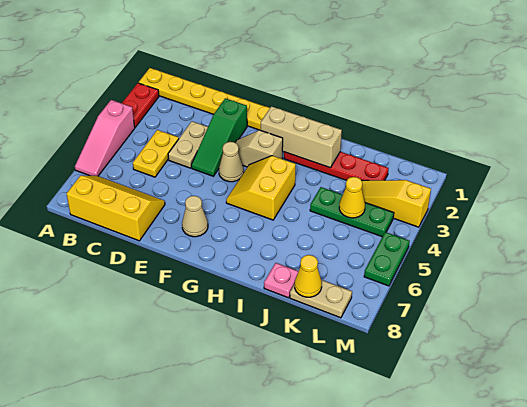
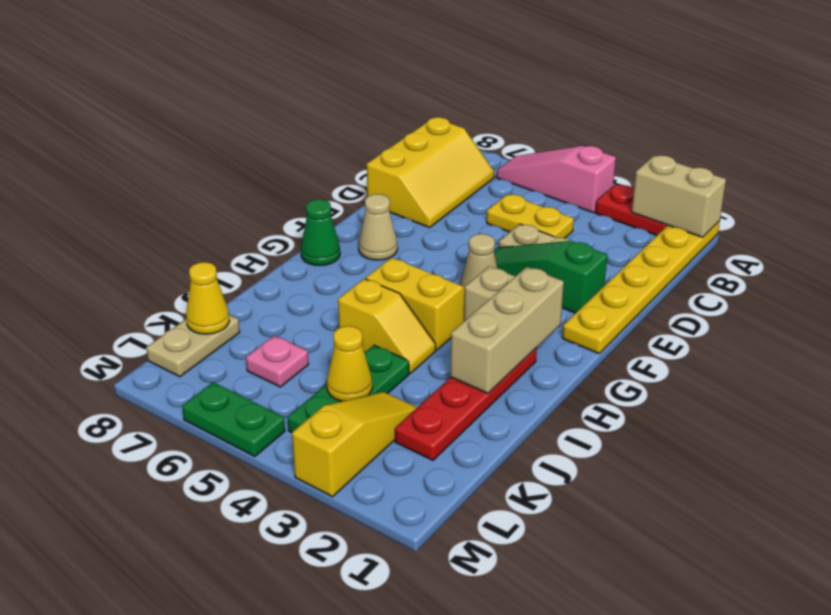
none -> tan brick A1:A2 level 2
none -> green cone G8 level 1
none -> yellow slope I4:I5 level 1 top 5
pink plate J8 level 1 -> pink plate K6 level 1

